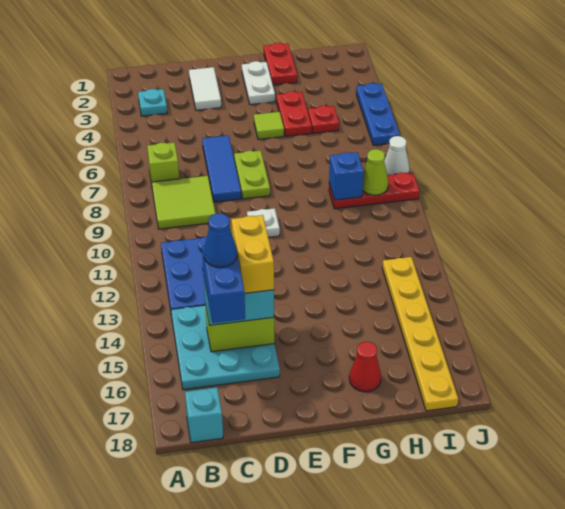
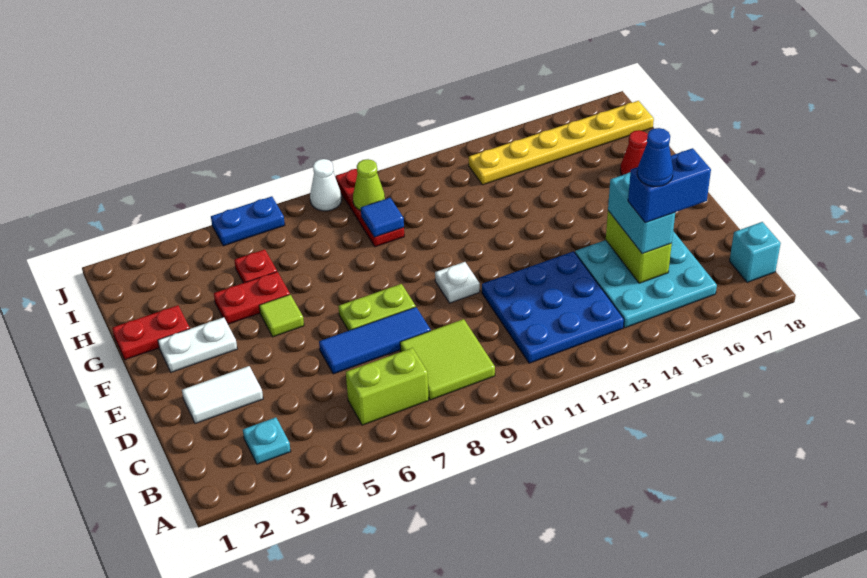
lime brick B7 level 1 -> lime brick B6:B7 level 1
yellow brick D14:D15 level 4 -> none
blue brick H9 level 2 -> blue tile H9 level 2
blue plate J4:J6 level 1 -> blue plate J5:J6 level 1

